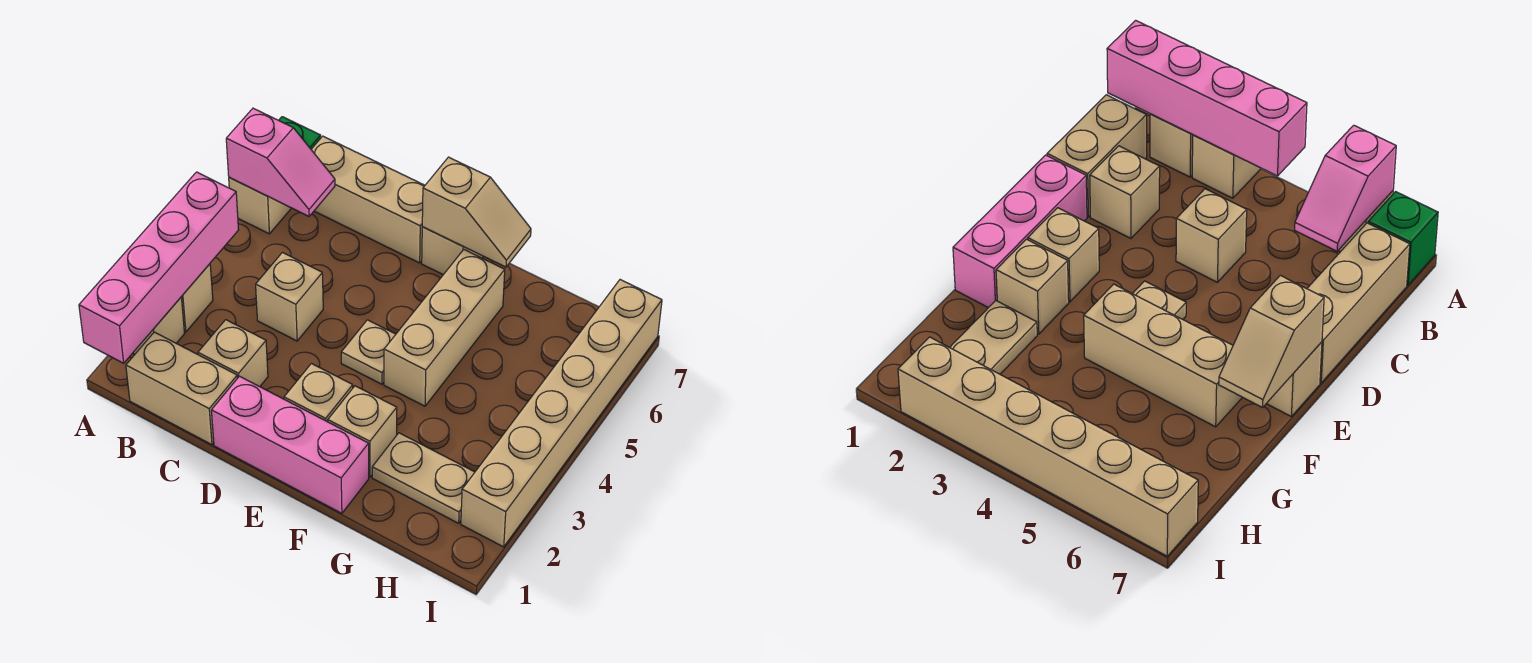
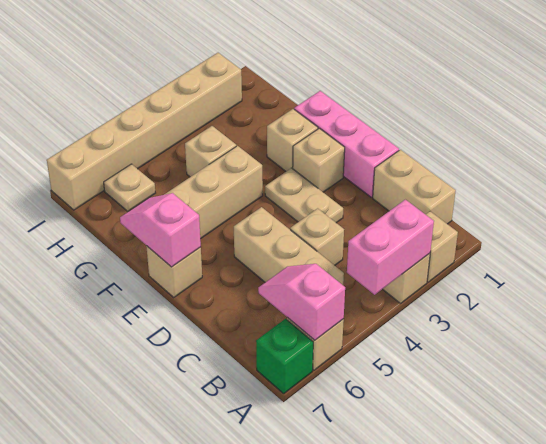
pink brick A1:A4 level 2 -> pink brick A3:A4 level 2
tan brick B7:D7 level 1 -> tan brick B5:D5 level 1
tan brick C2 level 1 -> tan brick G4 level 1
tan plate E4 level 1 -> tan plate H6 level 1
tan slope E7:F7 level 2 top E -> pink slope E7:F7 level 2 top E
tan plate G2:H2 level 1 -> tan plate D3:E3 level 1

